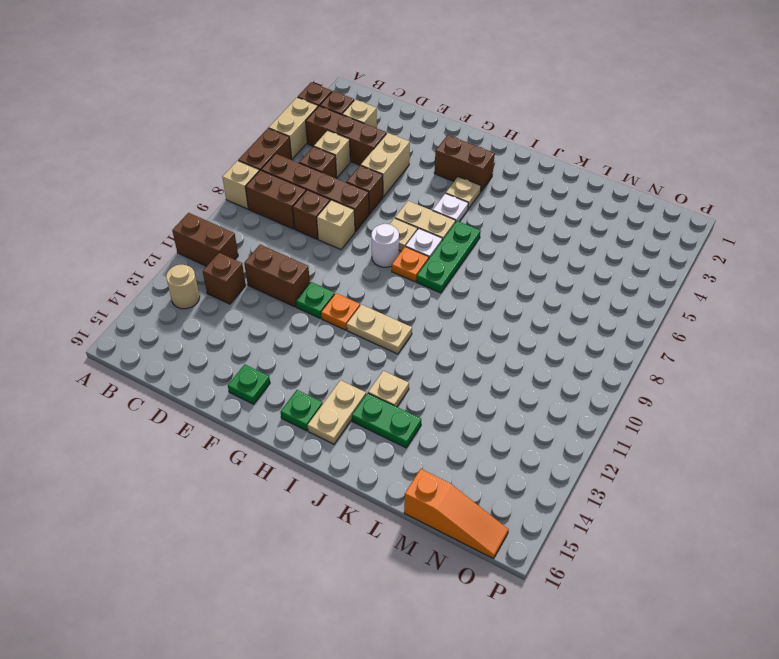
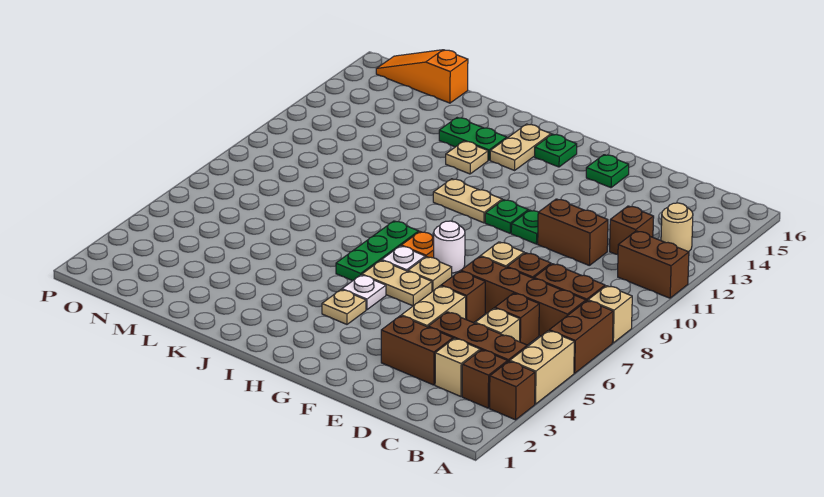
brown brick G3:H3 level 1 -> brown brick D3:E3 level 1
orange plate G11 level 1 -> green plate G11 level 1

